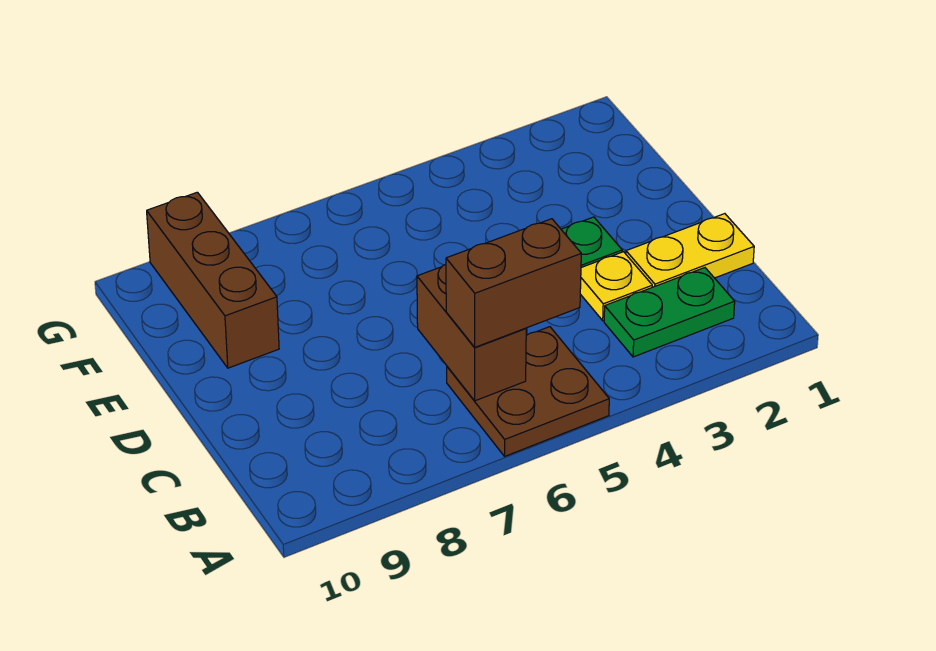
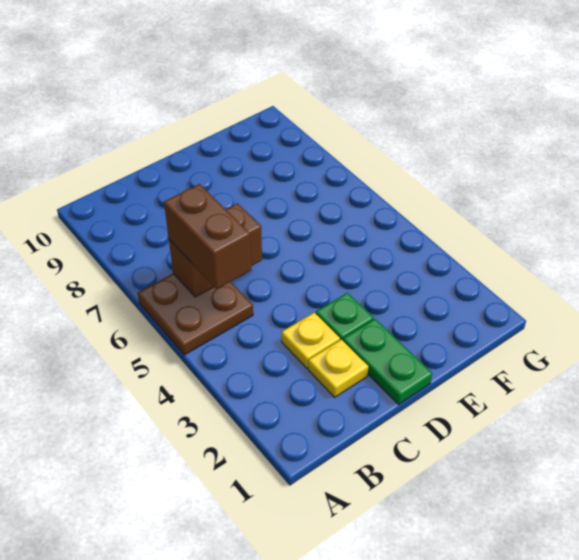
green plate B2:B3 level 1 -> green plate D1:D2 level 1
yellow plate C1:C2 level 1 -> yellow plate C2 level 1
brown brick E9:G9 level 1 -> none

